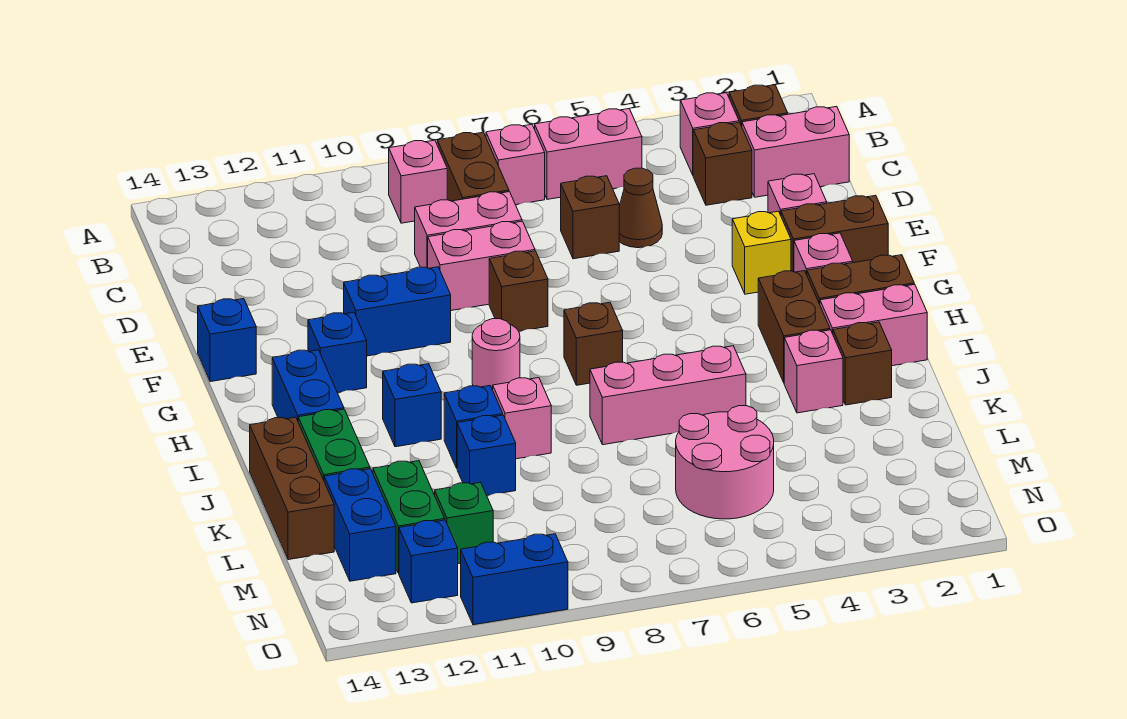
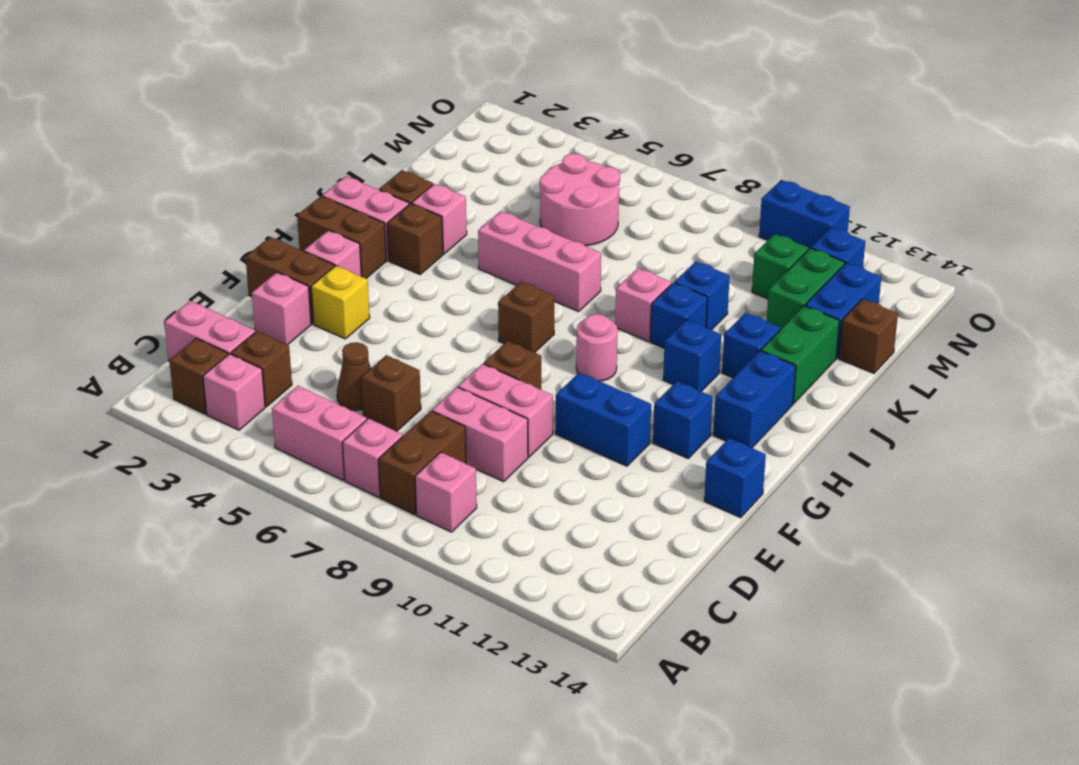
brown brick H3:I3 level 1 -> brown brick I3 level 1
none -> blue brick J12 level 1
brown brick J14:L14 level 1 -> brown brick L14 level 1

